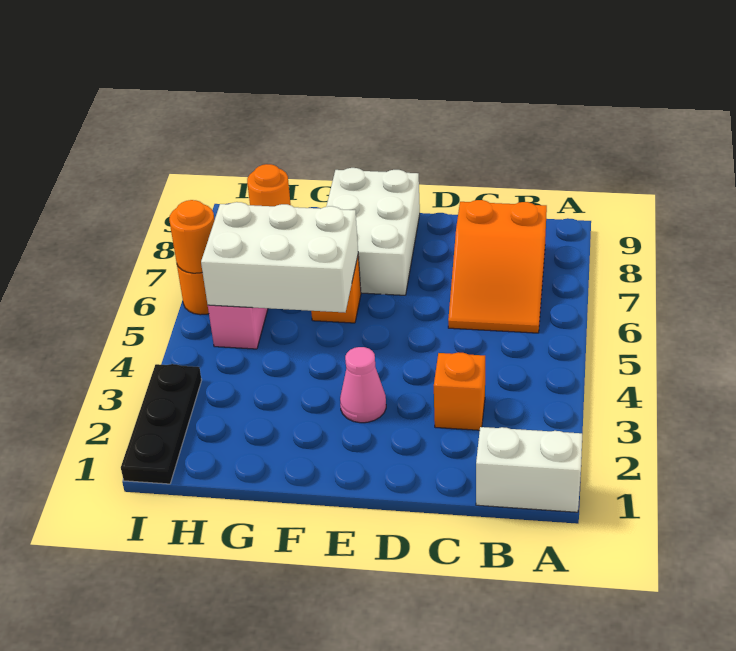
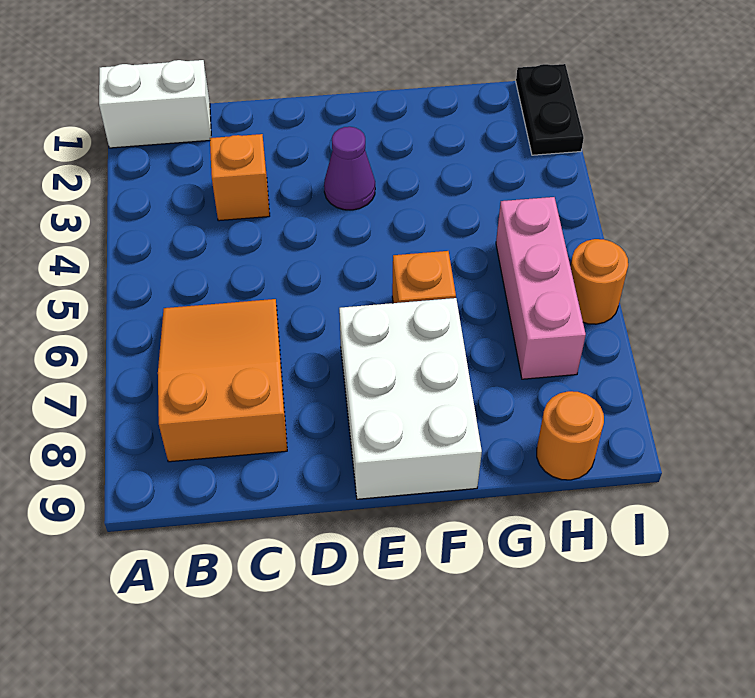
pink cone E3 level 1 -> purple cone E3 level 1
white brick F5:H6 level 2 -> none
black plate I1:I3 level 1 -> black plate I1:I2 level 1
orange round brick I6 level 2 -> none

